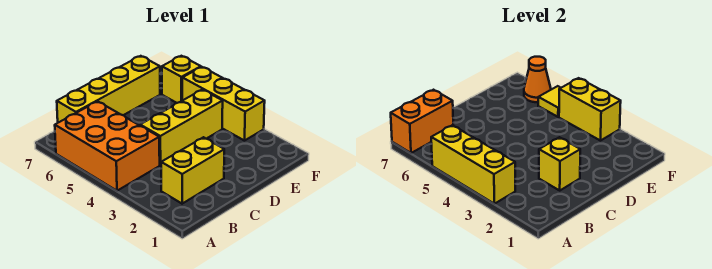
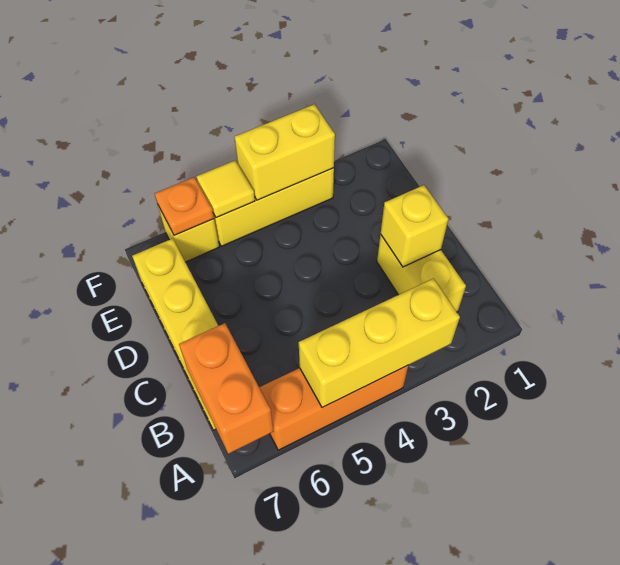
orange brick A4:B6 level 1 -> orange brick A4:A6 level 1
yellow brick C4:E4 level 1 -> none
orange cone F6 level 2 -> orange plate F6 level 2

